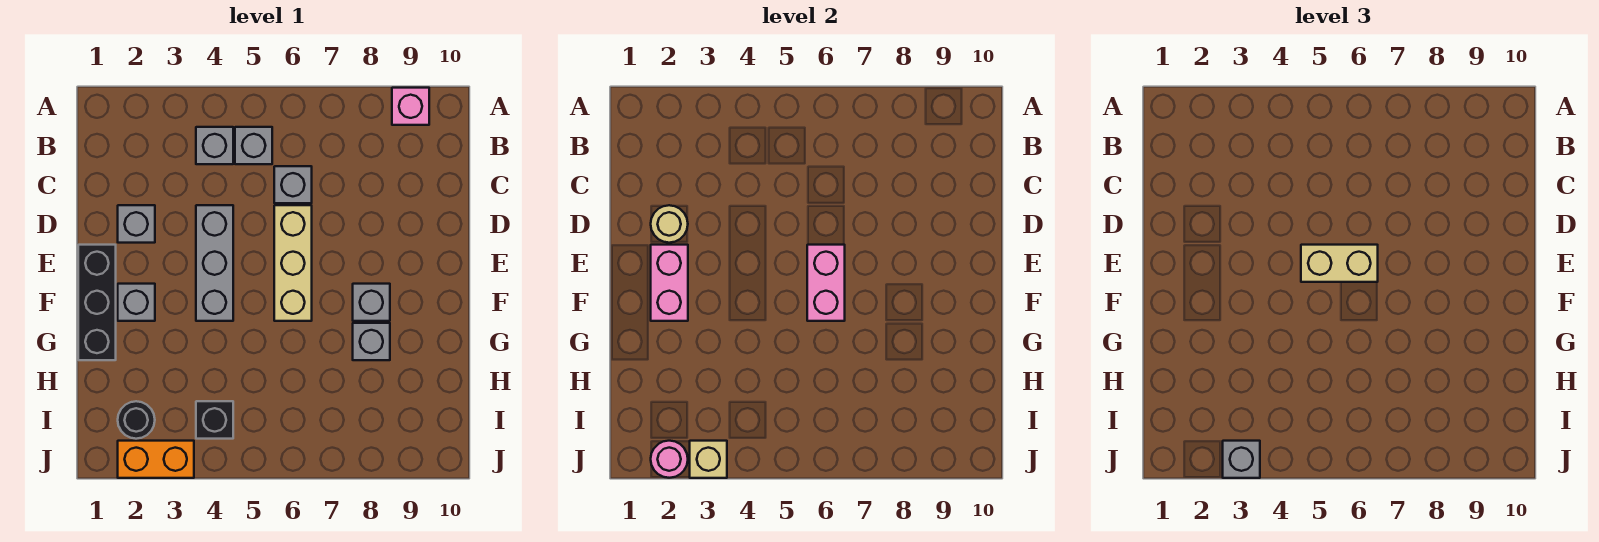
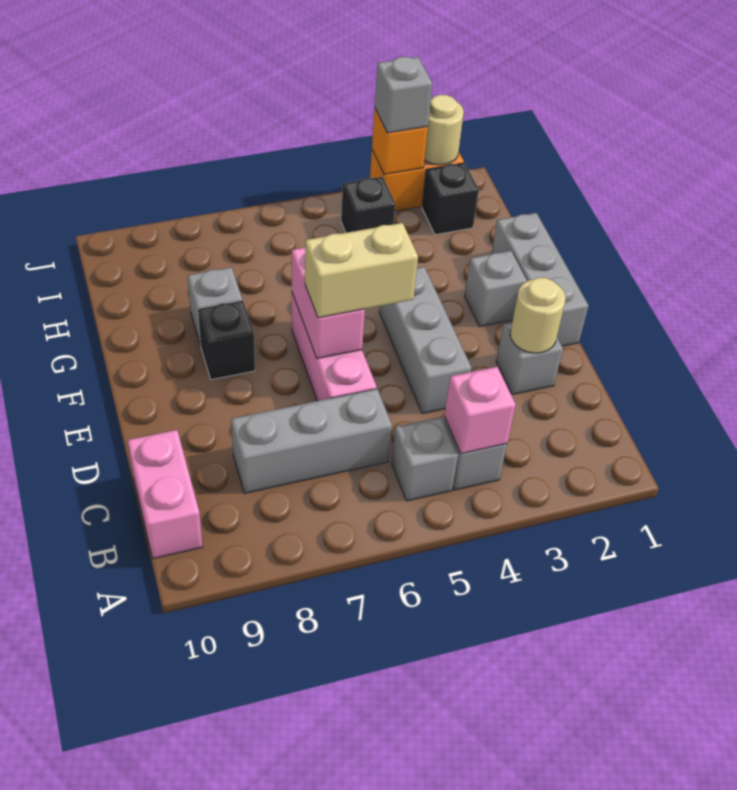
pink brick A9 level 1 -> pink brick B4 level 2
grey brick C6 level 1 -> grey brick C6:C8 level 1
tan brick D6:F6 level 1 -> pink brick D6:F6 level 1
black brick E1:G1 level 1 -> grey brick E1:G1 level 1
pink brick E2:F2 level 2 -> pink brick B10:C10 level 1
grey brick F8 level 1 -> black brick F8 level 1
black round brick I2 level 1 -> black brick I2 level 1
pink round brick J2 level 2 -> tan round brick J2 level 2
tan brick J3 level 2 -> orange brick J3 level 2

